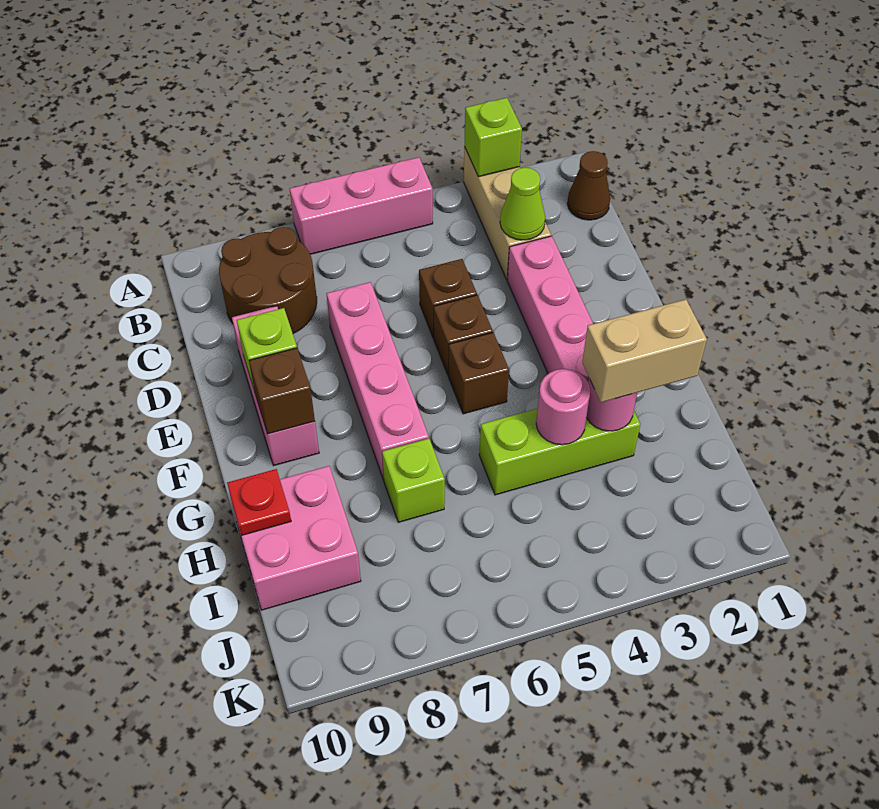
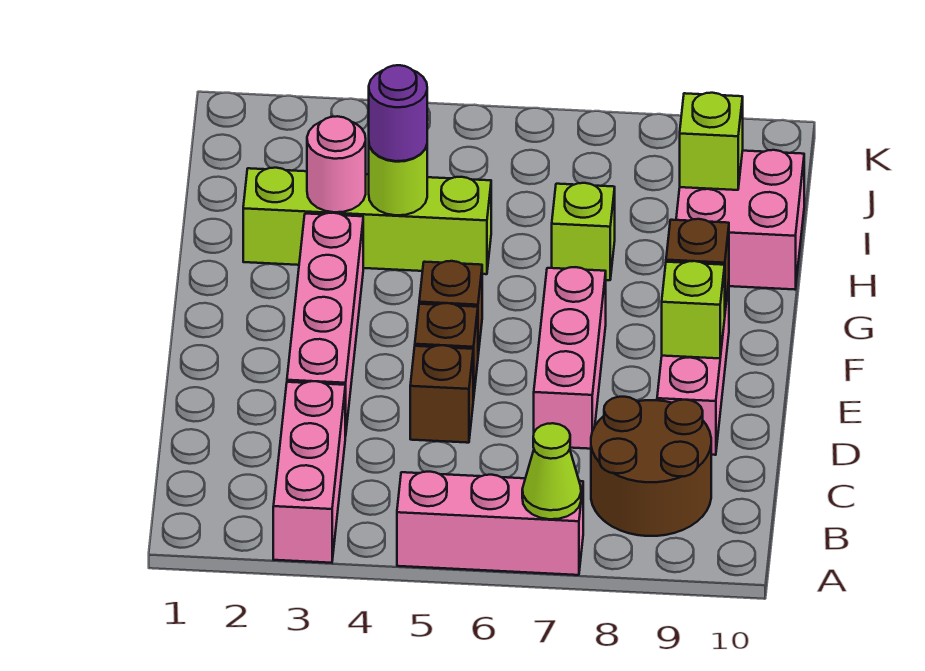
tan brick A3:C3 level 1 -> pink brick A3:C3 level 1
lime brick A3 level 2 -> lime brick I9 level 2
brown cone B1 level 1 -> none
lime cone C3 level 2 -> lime cone A7 level 2
pink brick D7:G7 level 1 -> pink brick D7:F7 level 1
tan brick H2:H3 level 3 -> none
lime brick H3:H5 level 1 -> lime brick H2:H5 level 1
pink round brick H4 level 2 -> lime round brick H4 level 2
none -> purple round brick H4 level 3
red plate H10 level 2 -> none

